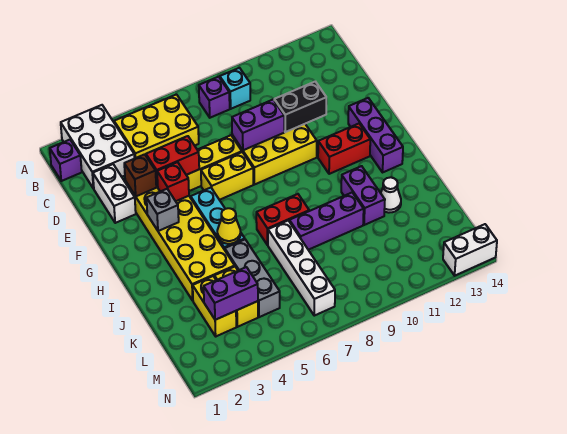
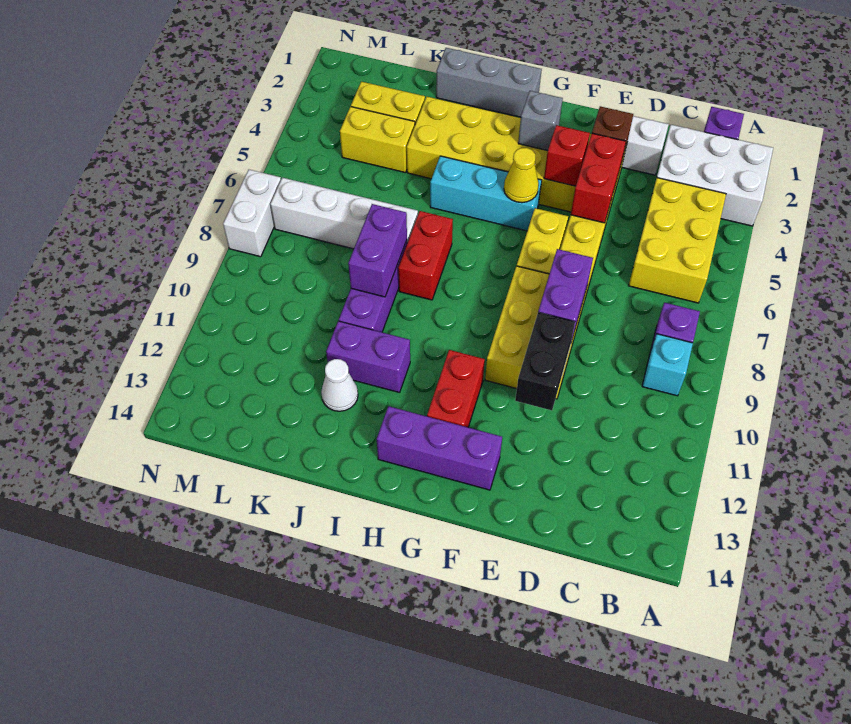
yellow cone I5 level 2 -> yellow cone G5 level 2
grey brick J5:L5 level 1 -> grey brick H1:J1 level 1
purple brick L3:L4 level 2 -> purple brick J8:J9 level 2
white brick N13:N14 level 1 -> white brick N7:N8 level 1

